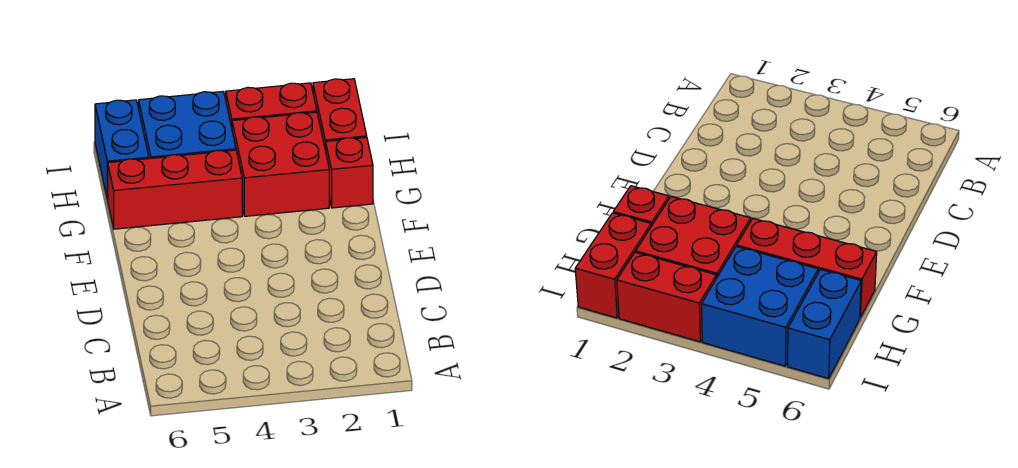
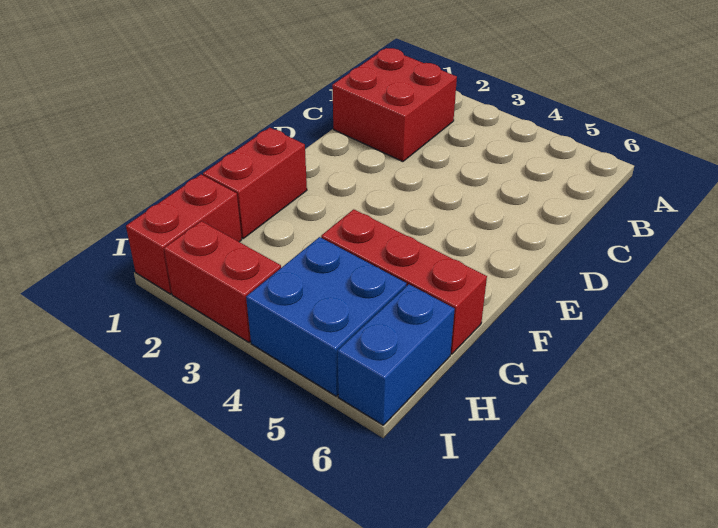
red brick G1 level 1 -> red brick F1:G1 level 1
red brick G2:H3 level 1 -> red brick B1:C2 level 1

